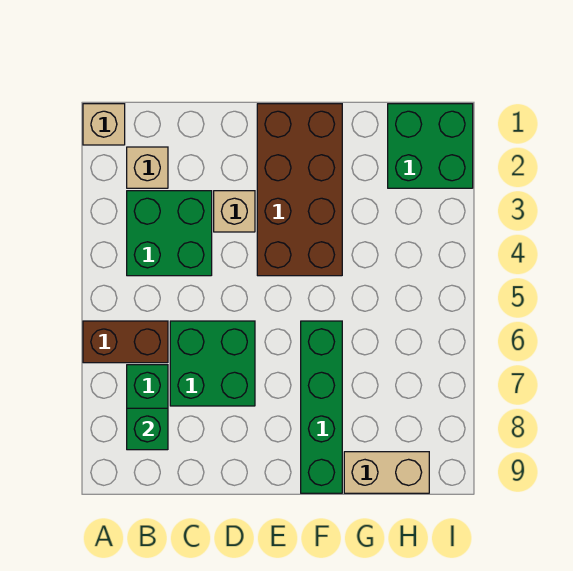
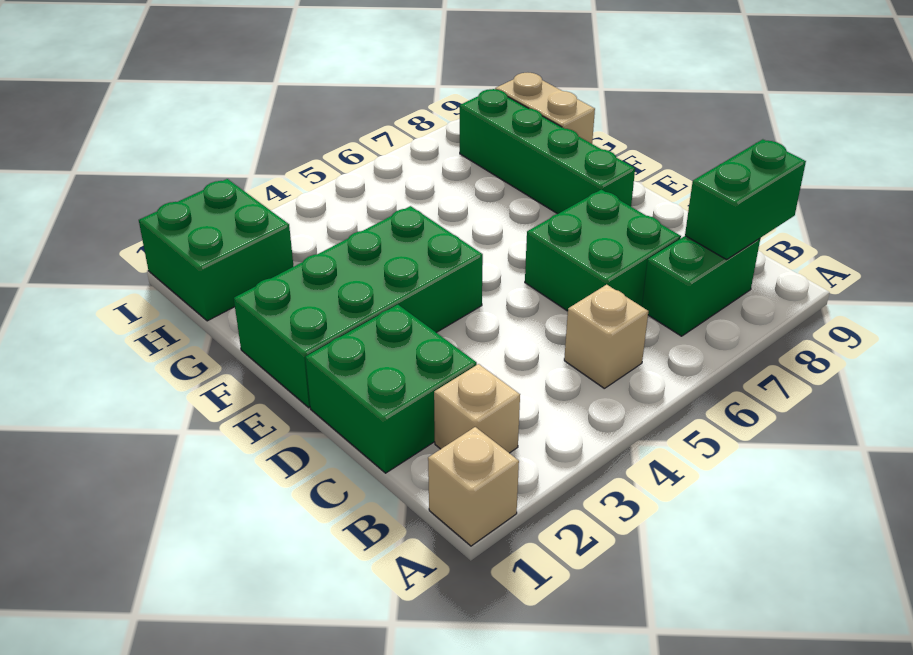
brown brick A6:B6 level 1 -> none
green brick B3:C4 level 1 -> green brick C1:D2 level 1
green brick B8 level 2 -> green brick B8:B9 level 2
tan brick D3 level 1 -> tan brick B5 level 1
brown brick E1:F4 level 1 -> green brick E1:F4 level 1
green brick F6:F9 level 1 -> green brick E8:H8 level 1

